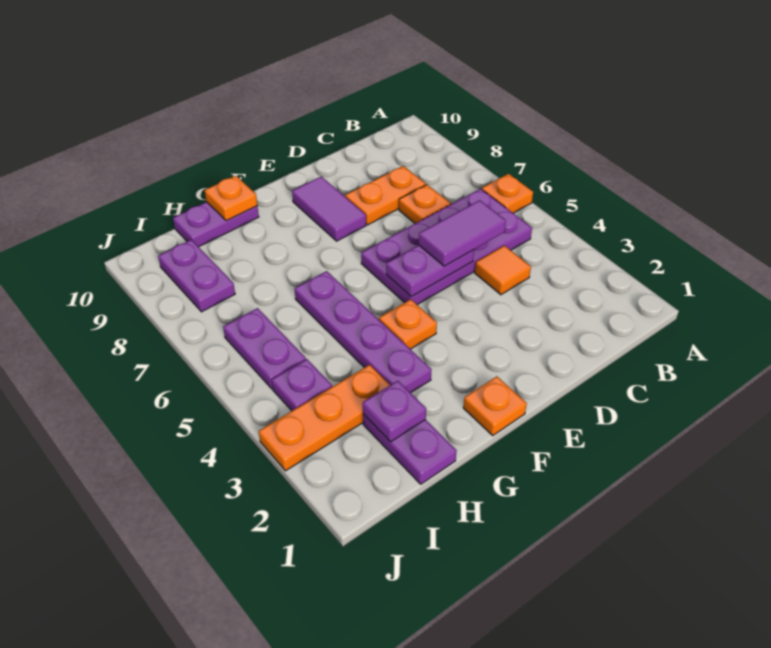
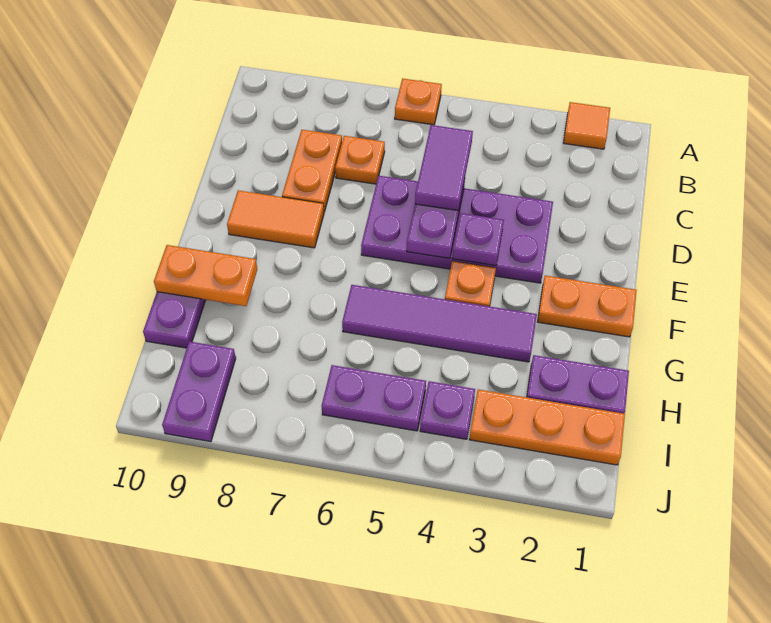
purple plate B5:E6 level 1 -> purple plate D3:E6 level 1
orange tile C4 level 1 -> orange tile A2 level 1
purple tile E8:E9 level 1 -> orange tile E8:E9 level 1
orange plate F1 level 1 -> orange plate F1:F2 level 1
purple plate G3:G6 level 1 -> purple tile G3:G6 level 1
orange plate G10 level 2 -> orange plate G9:G10 level 2
purple plate H2 level 2 -> purple plate E4 level 2
orange plate H3:J3 level 1 -> orange plate I1:I3 level 1
purple plate I8:I9 level 1 -> purple plate I9:J9 level 1

